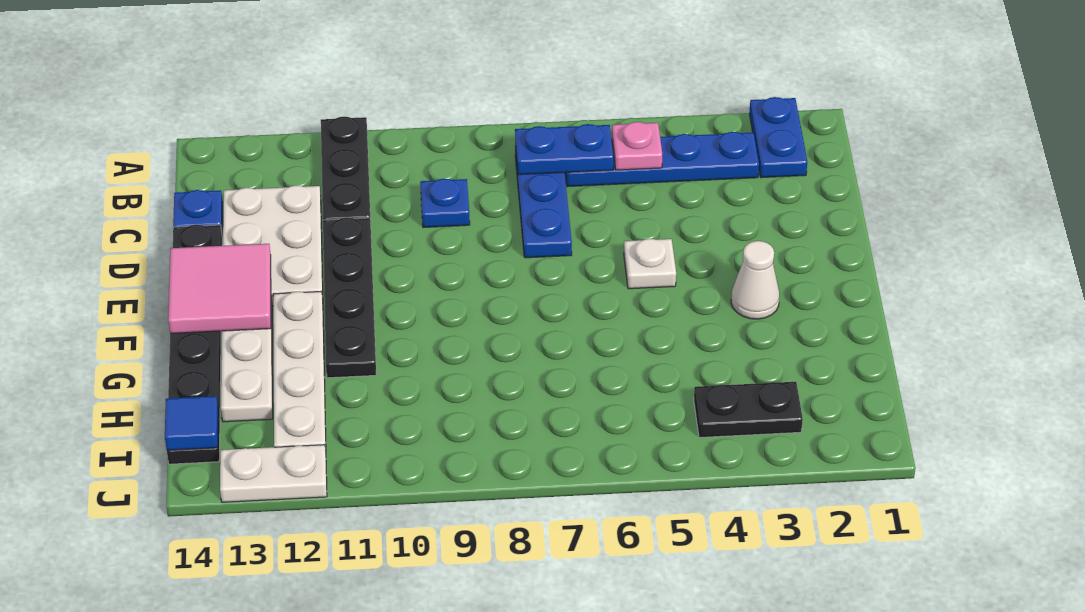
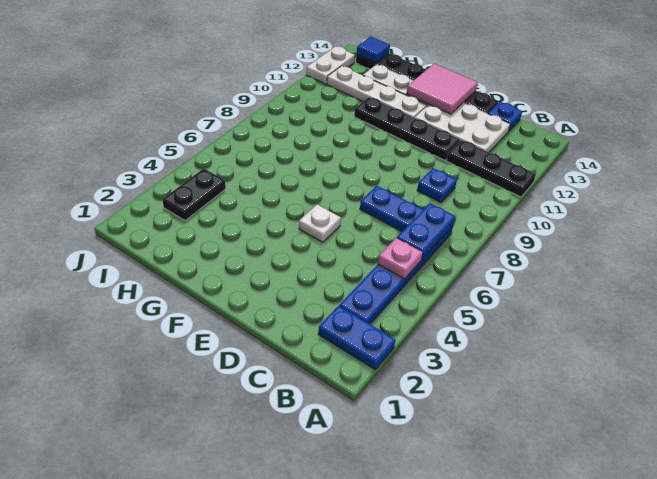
white cone F3 level 1 -> none

